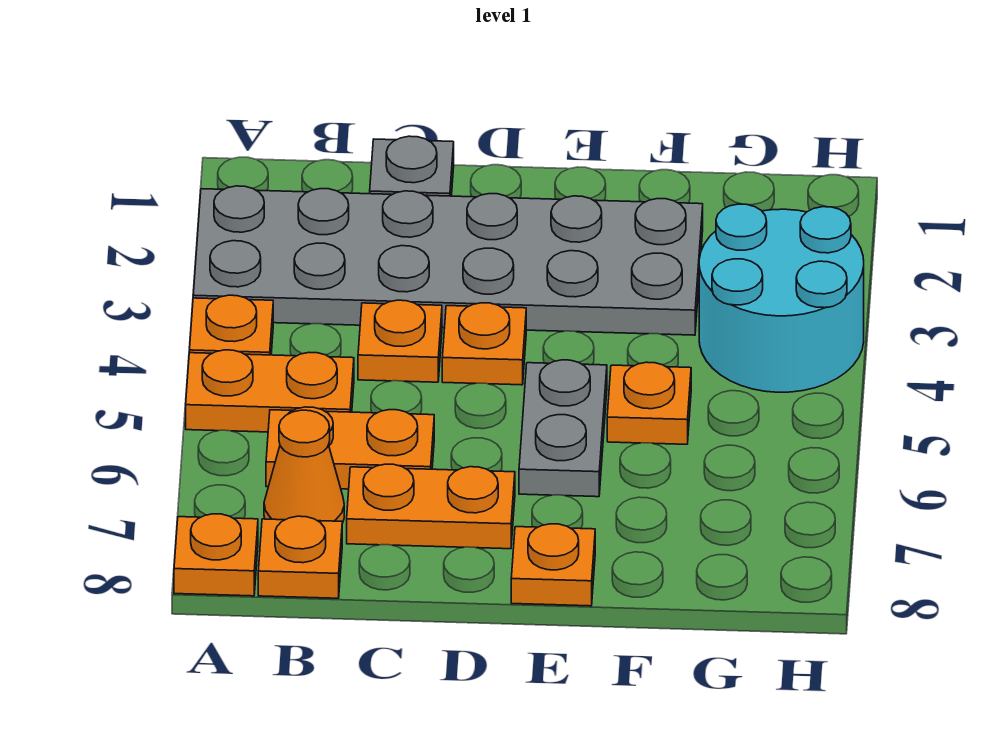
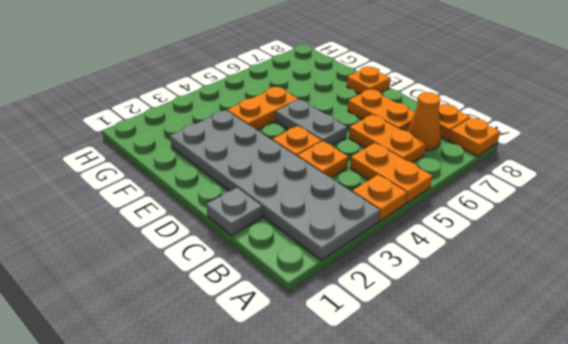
grey plate E5:E6 level 1 -> grey plate D5:E5 level 1
orange plate F5 level 1 -> orange plate F4:F5 level 1
cyan round brick G3:H4 level 1 -> none

